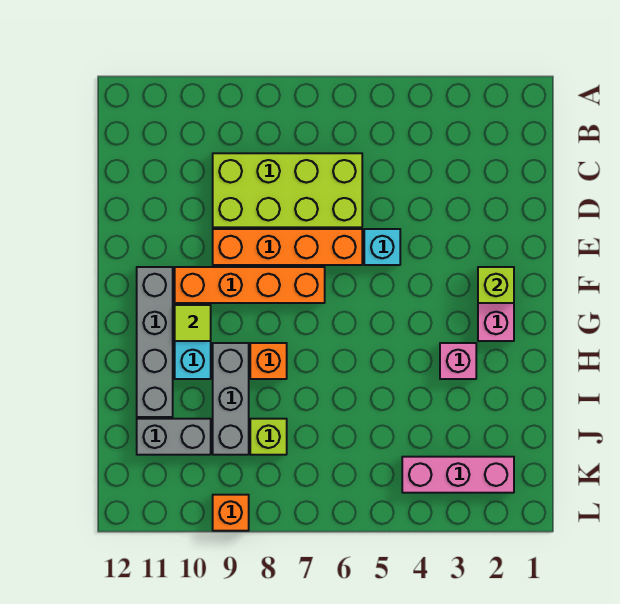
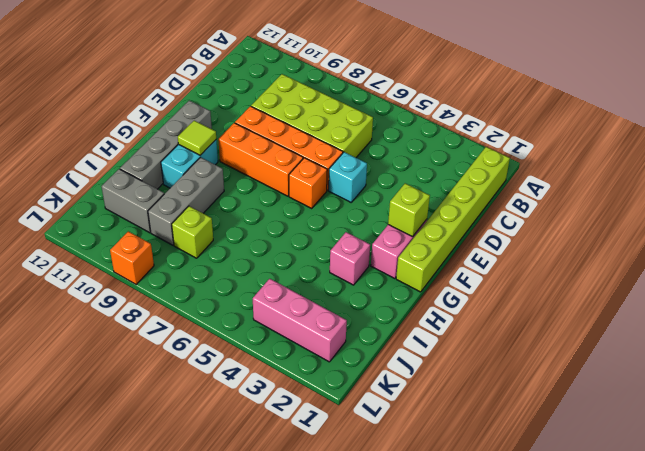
none -> lime brick B1:G1 level 1
orange brick F7:F10 level 1 -> orange brick F7:F9 level 1
orange brick H8 level 1 -> orange brick F6 level 1

